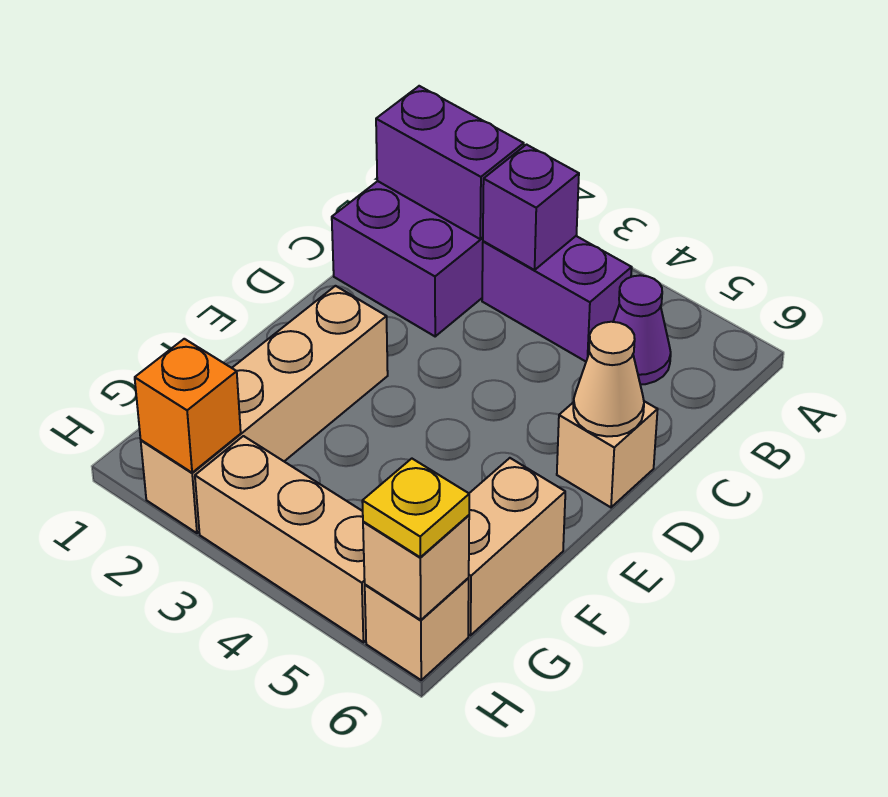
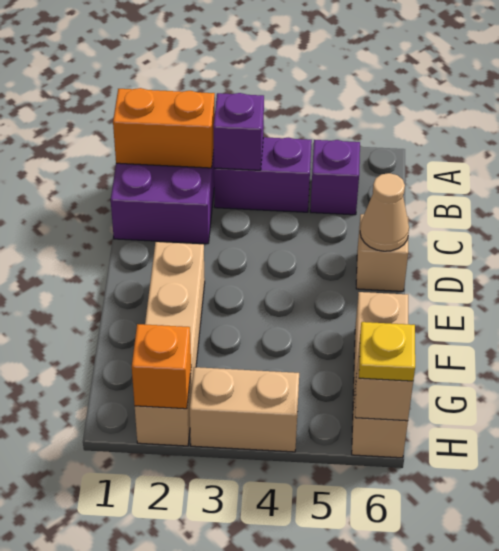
purple brick B1:B2 level 2 -> orange brick B1:B2 level 2
purple cone B5 level 1 -> purple brick B5 level 1
tan brick H3:H5 level 1 -> tan brick H3:H4 level 1

